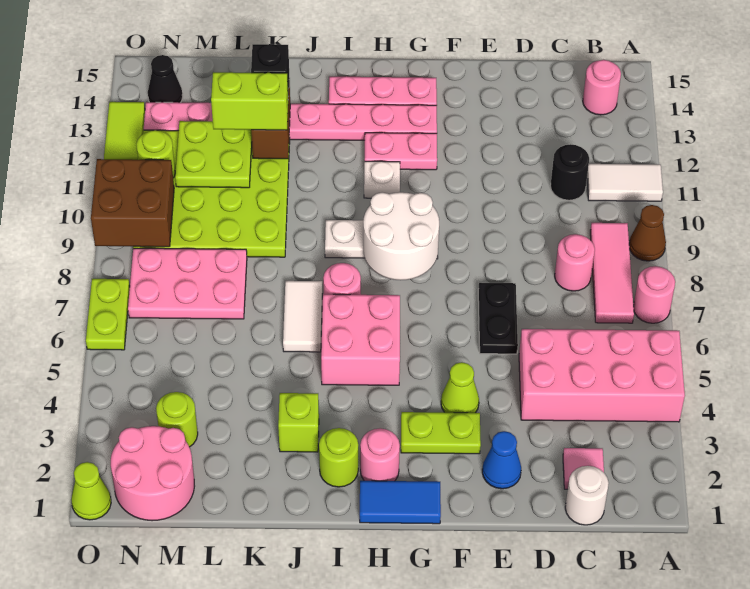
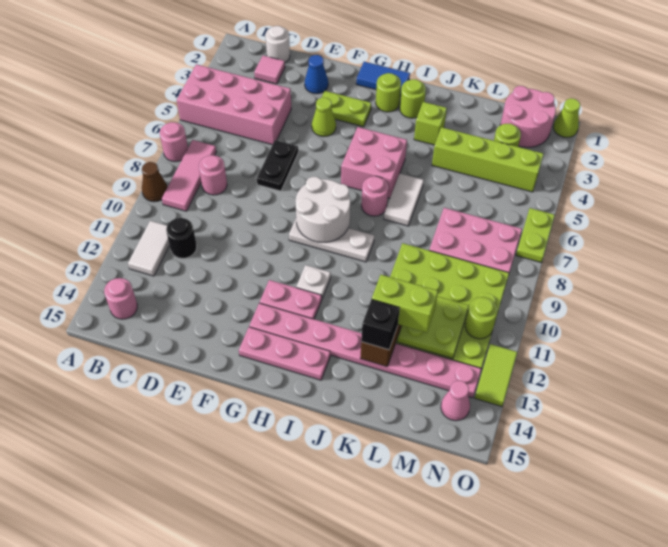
white tile A11:B11 level 1 -> white tile B11:B12 level 1
pink round brick H2 level 1 -> lime round brick H2 level 1
none -> lime brick K4:N4 level 1
brown brick N9:O10 level 2 -> none
black cone N14 level 1 -> pink cone N14 level 1

